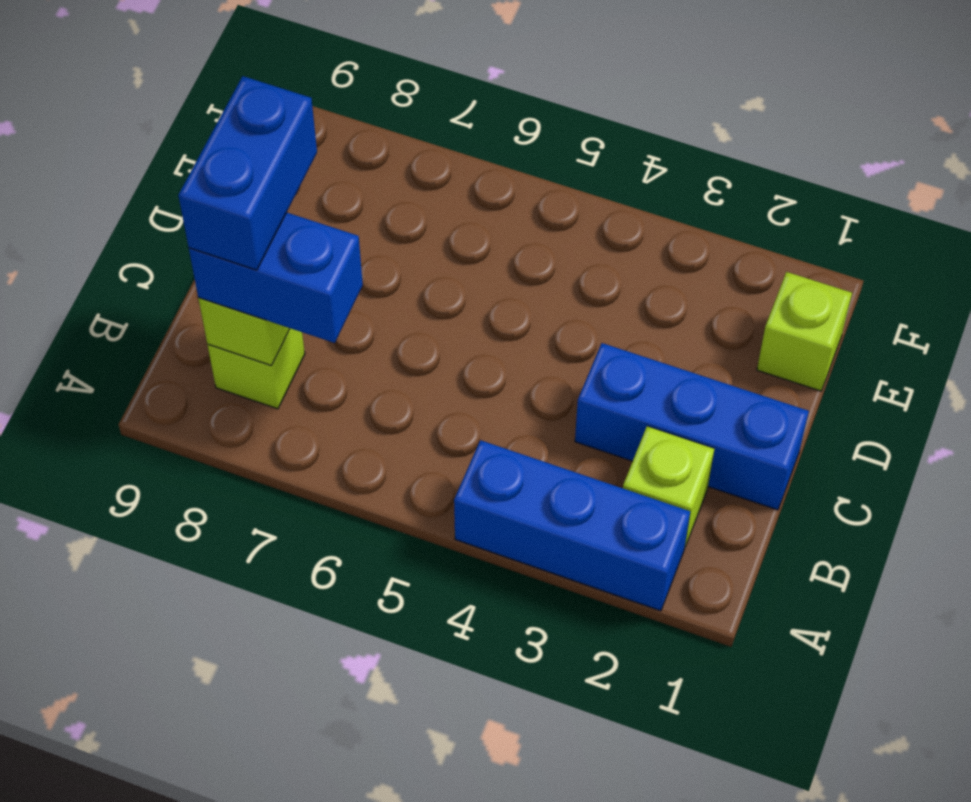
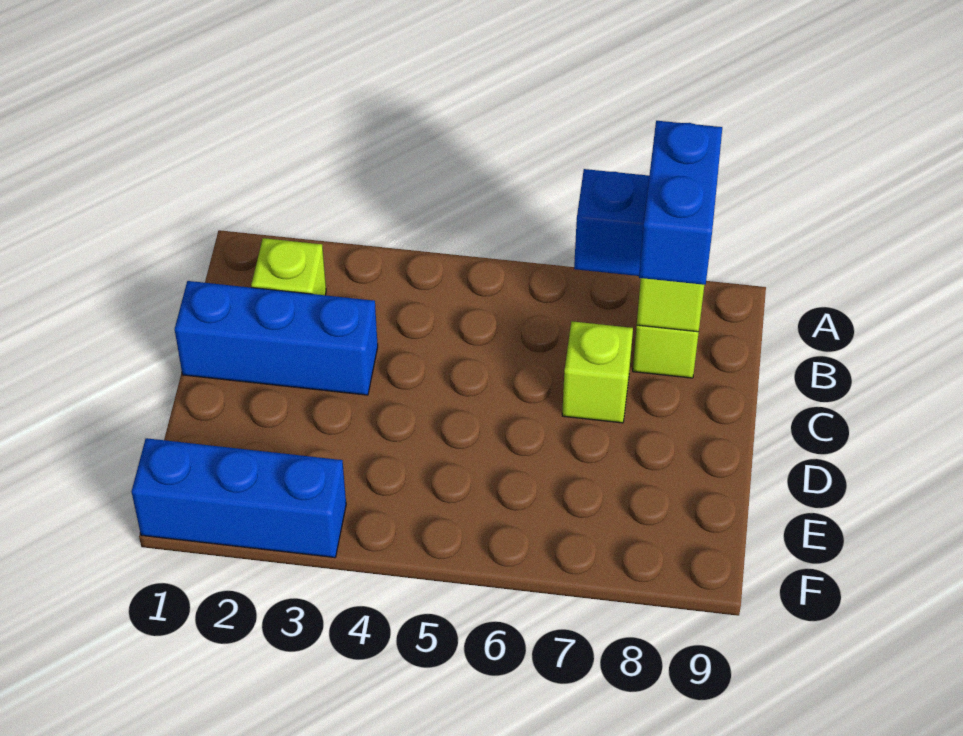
blue brick A2:A4 level 1 -> blue brick F1:F3 level 1
lime brick E1 level 1 -> lime brick C7 level 1

